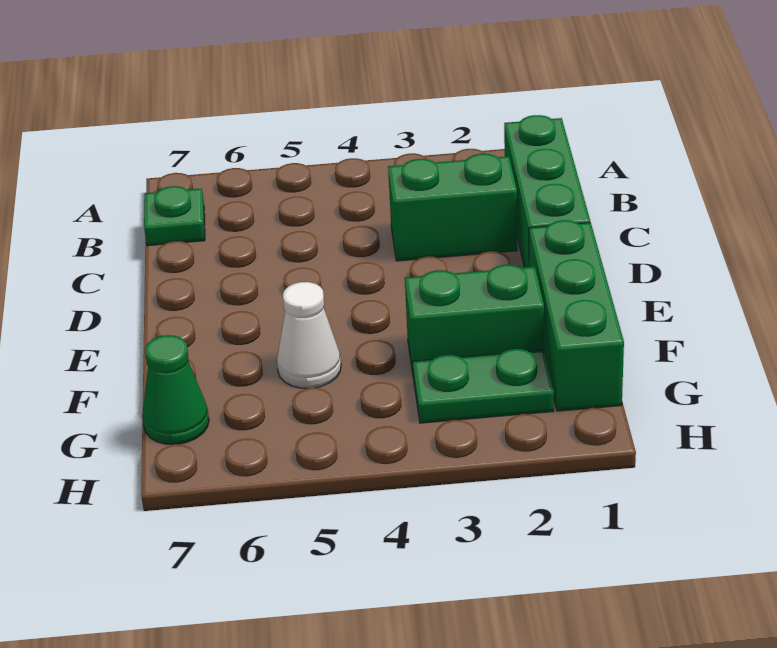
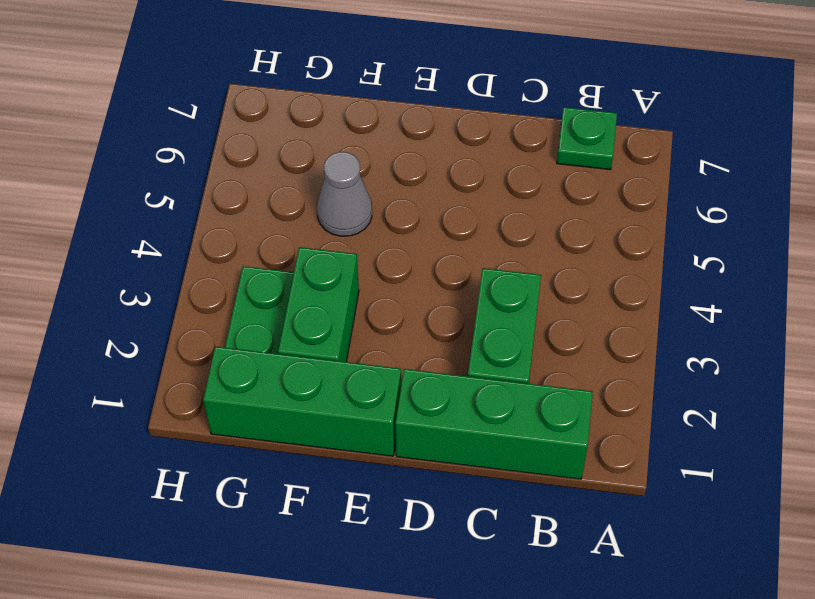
white cone F5 level 1 -> grey cone F5 level 1
green cone G7 level 1 -> none

